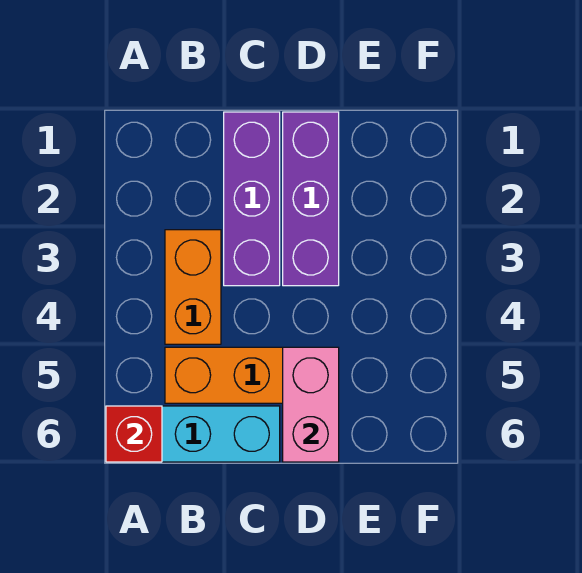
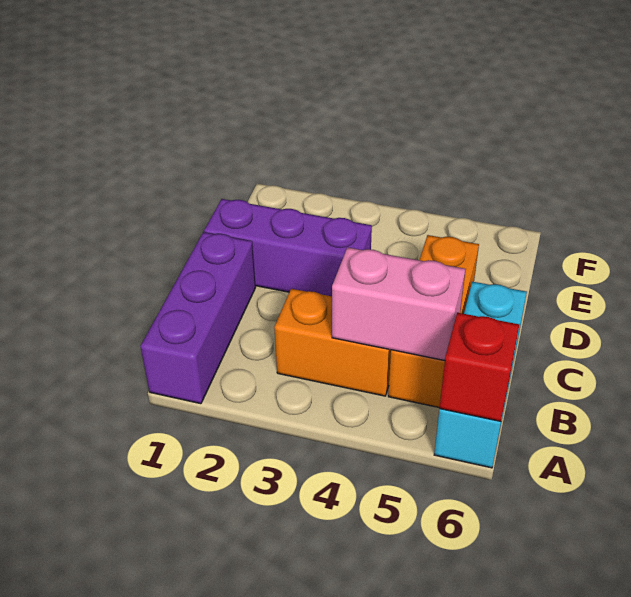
purple brick C1:C3 level 1 -> purple brick A1:C1 level 1
pink brick D5:D6 level 2 -> pink brick B4:B5 level 2

